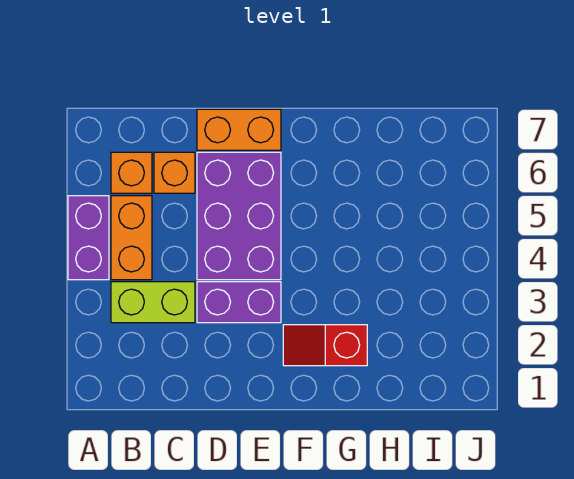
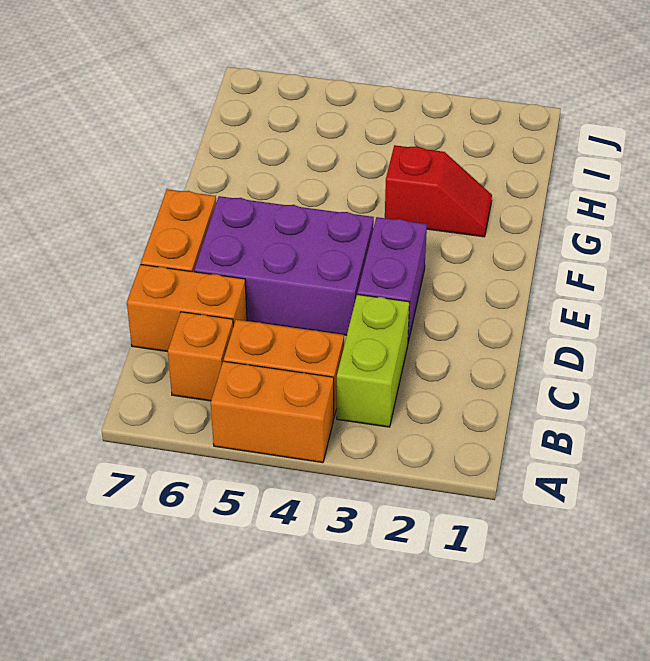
purple brick A4:A5 level 1 -> orange brick A4:A5 level 1
orange brick C6 level 1 -> orange brick C6:C7 level 1
red slope F2:G2 level 1 top G -> red slope G2:G3 level 1 top 3

